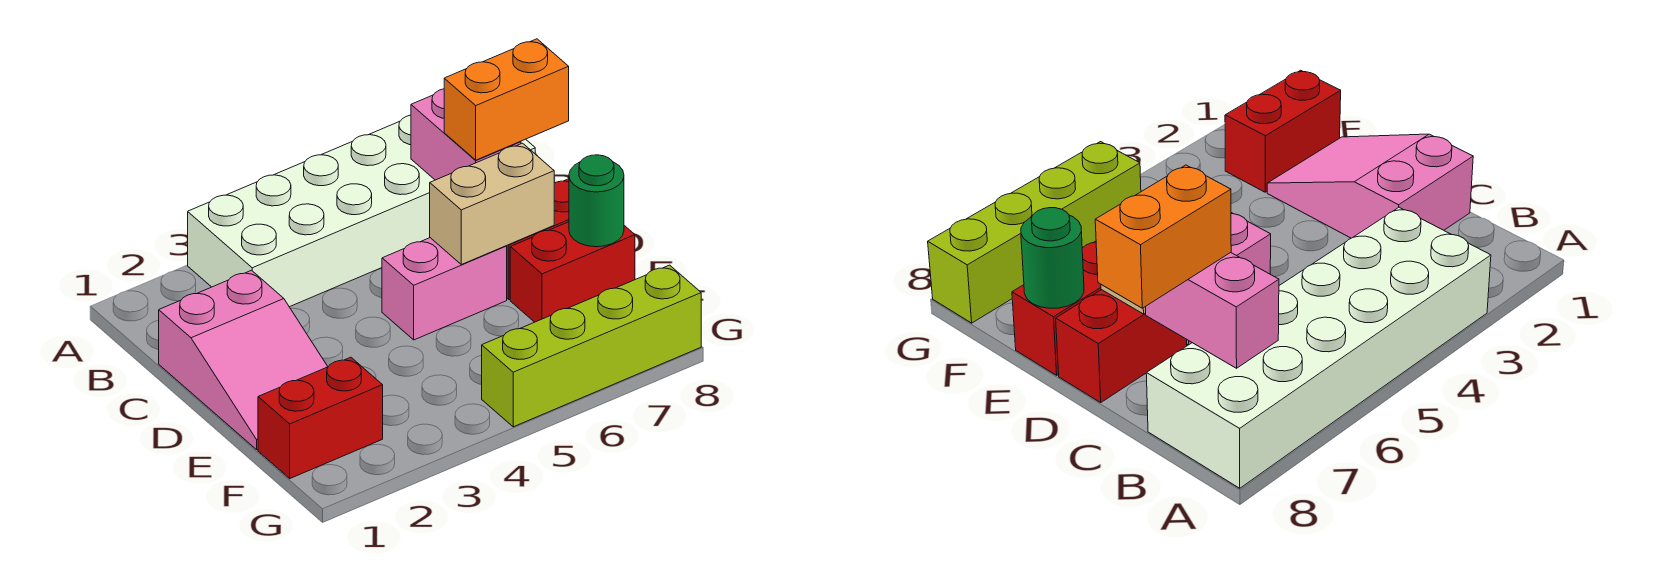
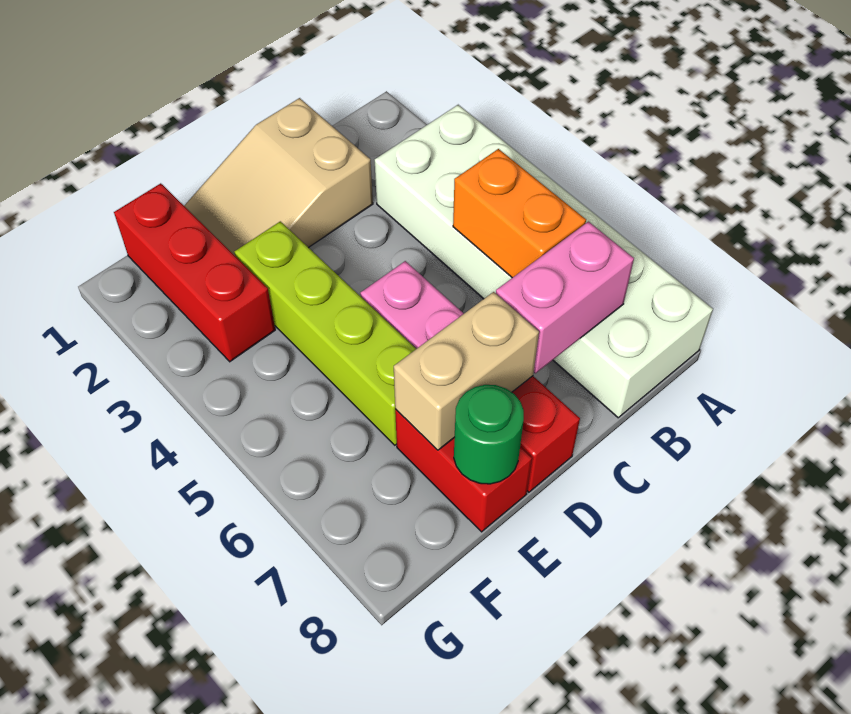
pink slope C1:E2 level 1 top C -> tan slope C1:E2 level 1 top C
orange brick C7:C8 level 3 -> orange brick B5:B6 level 2
tan brick D6:D7 level 2 -> tan brick D7:E7 level 2
red brick F1:F2 level 1 -> red brick F1:F3 level 1
lime brick G5:G8 level 1 -> lime brick E3:E6 level 1

